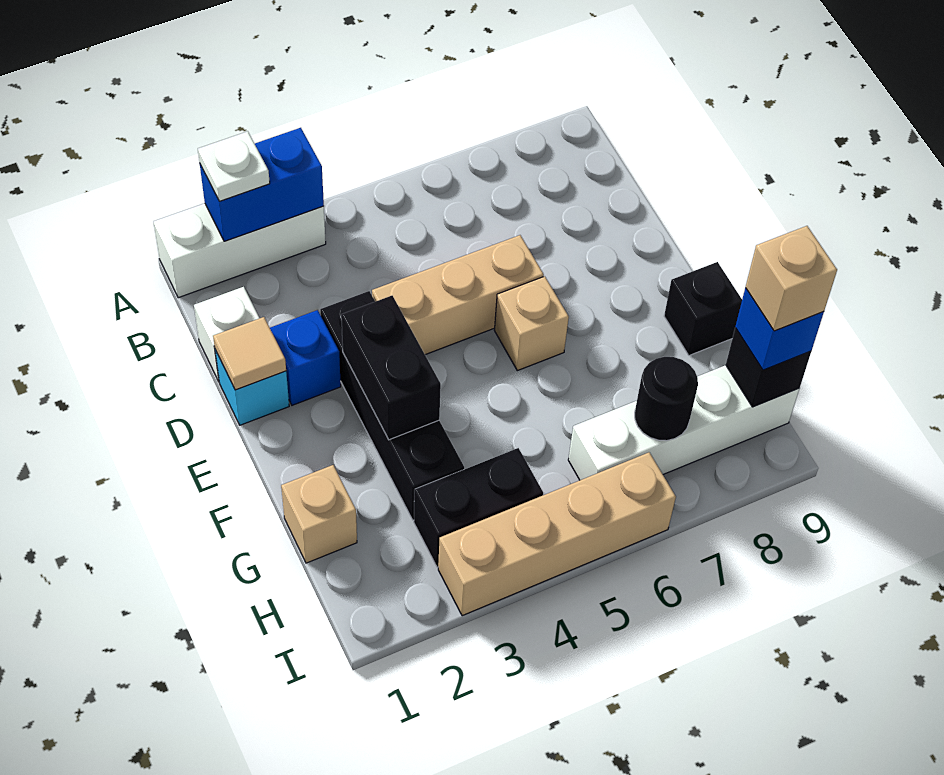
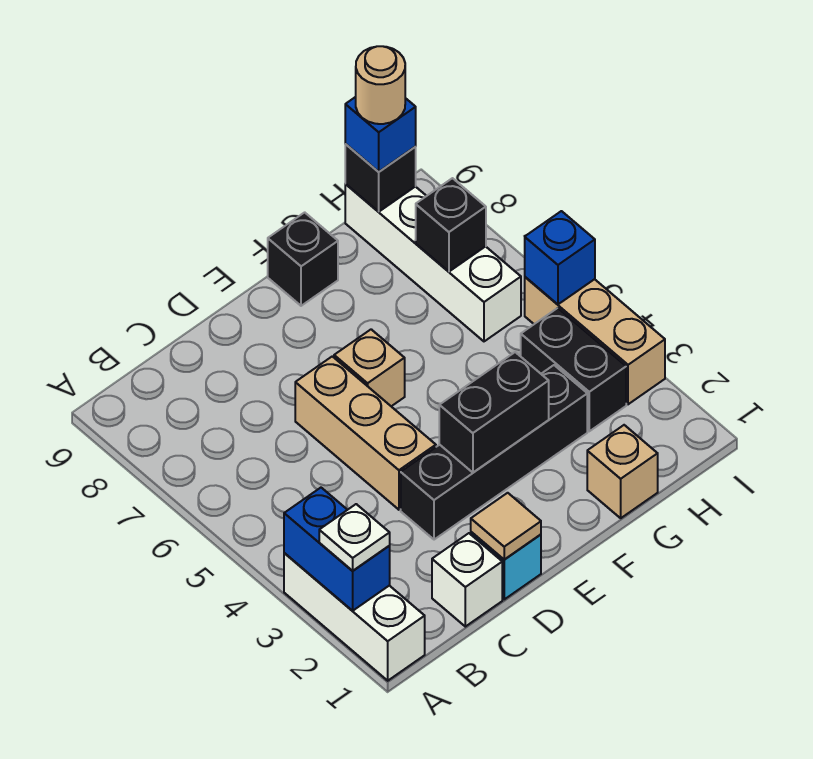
blue brick D2 level 1 -> blue brick I5 level 2
black round brick H7 level 2 -> black brick H7 level 2
tan brick H9 level 4 -> tan round brick H9 level 4
tan brick I3:I6 level 1 -> tan brick I3:I5 level 1

